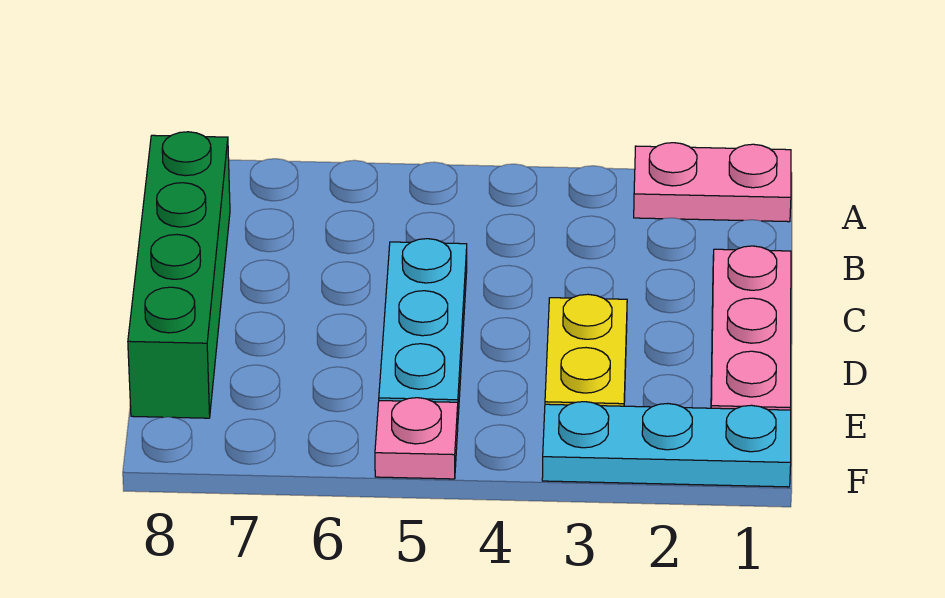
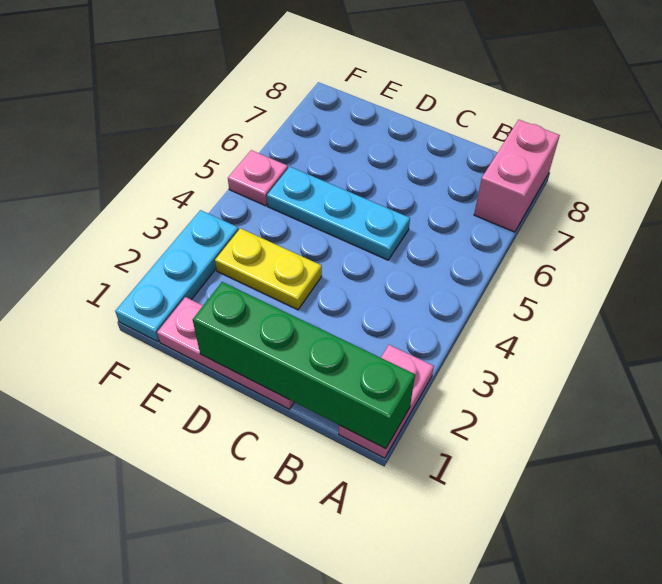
none -> pink brick A7:A8 level 1
green brick B8:E8 level 1 -> green brick A1:D1 level 2

